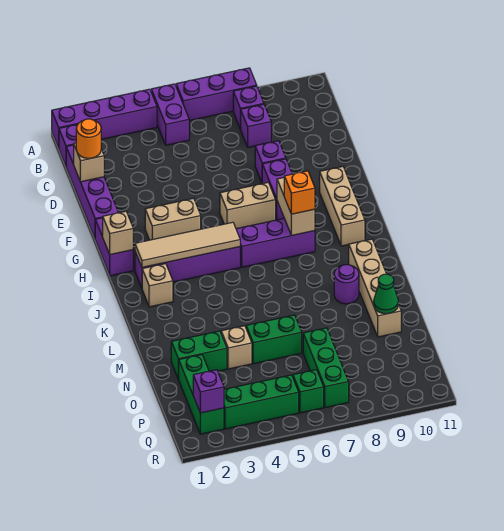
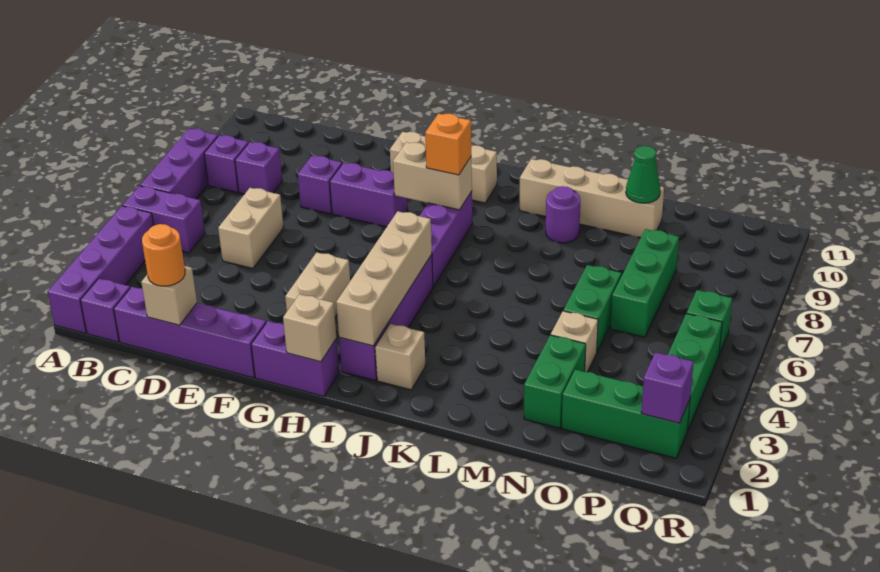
tan brick G6:G7 level 1 -> tan brick D5:D6 level 1
tan tile I2:I5 level 2 -> tan brick I2:I5 level 2
green brick O7:Q7 level 1 -> green brick O6:O8 level 1

